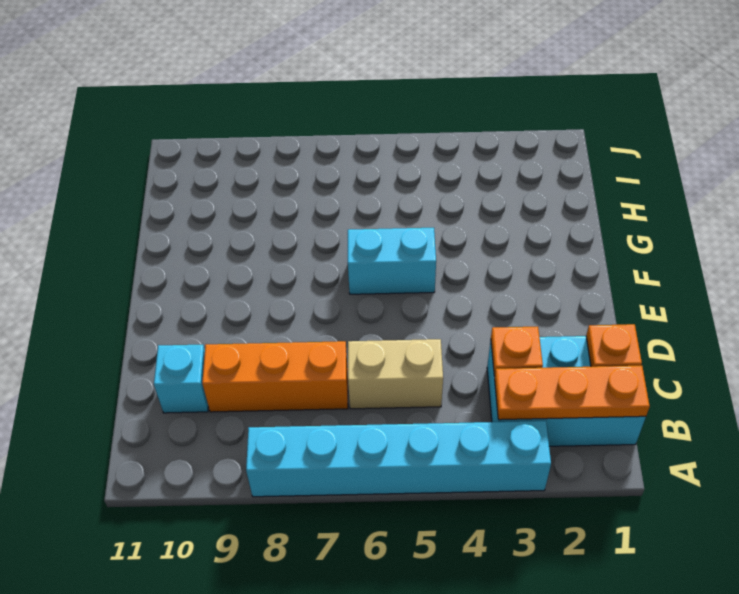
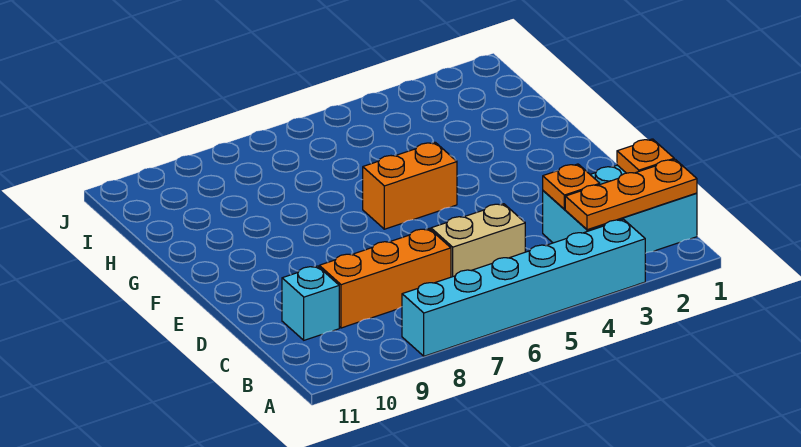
cyan brick F5:F6 level 1 -> orange brick F5:F6 level 1

